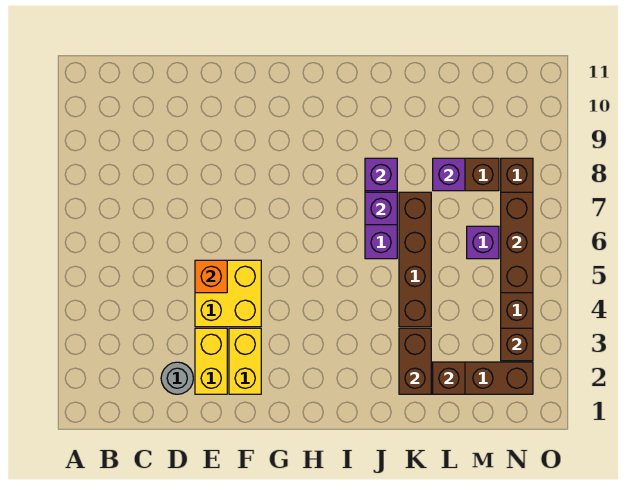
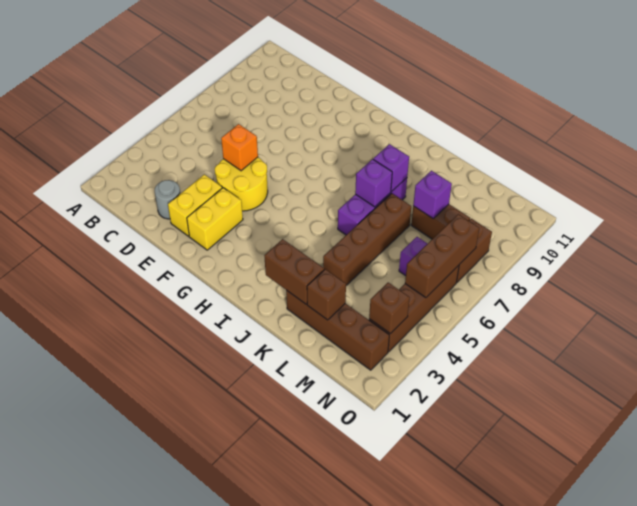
yellow brick E4:F5 level 1 -> yellow round brick E4:F5 level 1
brown brick K2:K3 level 2 -> brown brick J2:K2 level 2

